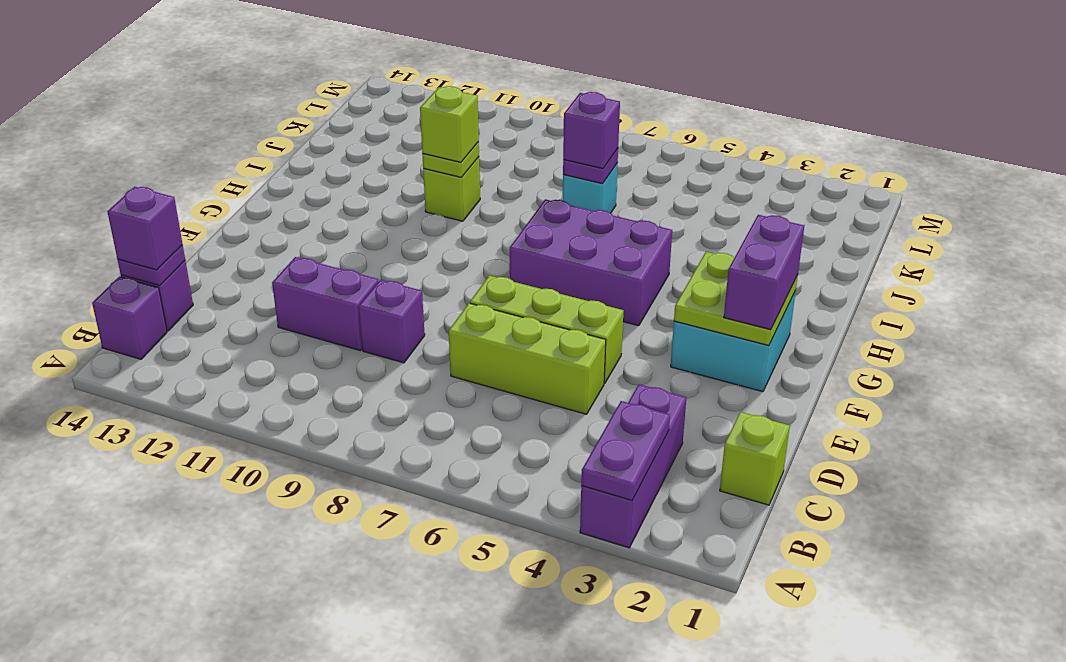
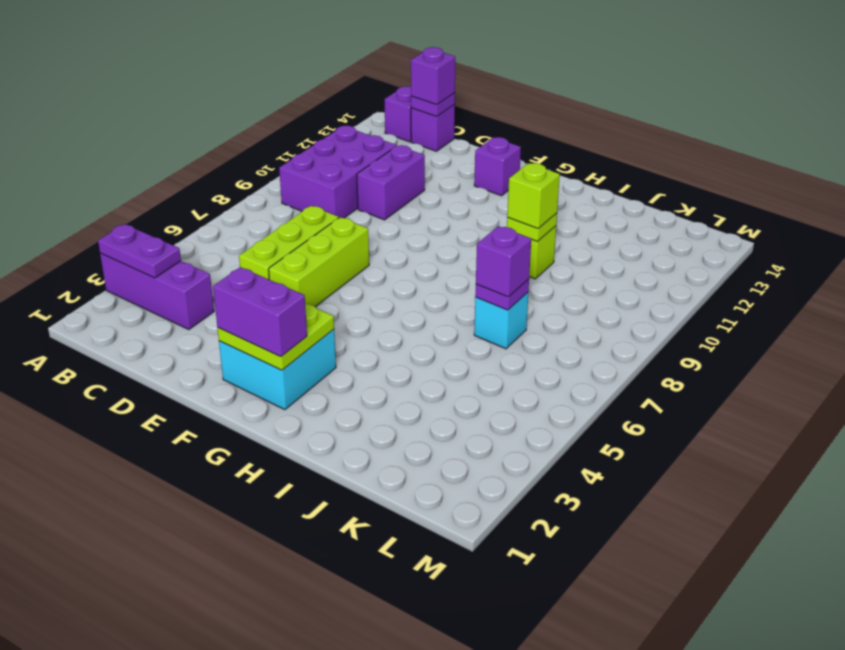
lime brick C1 level 1 -> none
purple brick D9 level 1 -> purple brick F13 level 1
purple brick G5:H7 level 1 -> purple brick B9:C11 level 1

